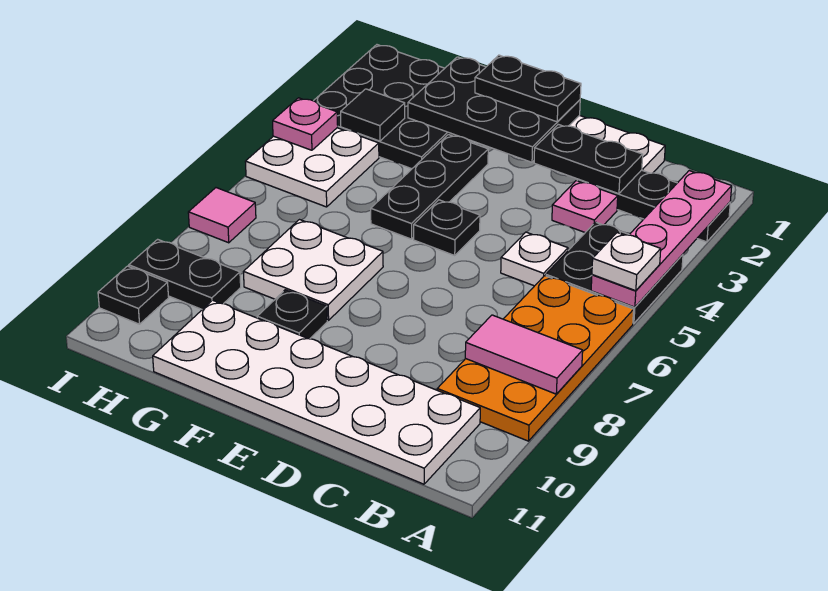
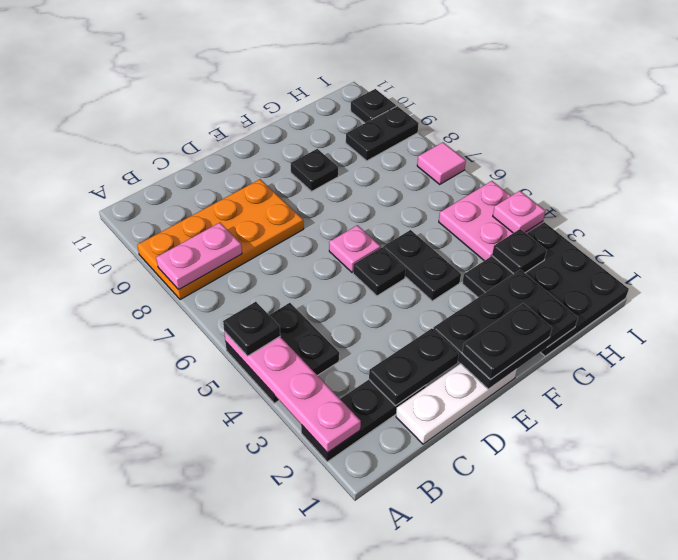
white plate A5 level 3 -> black plate A5 level 3
orange plate A6:B9 level 1 -> orange plate A8:D9 level 1
pink tile A8:B8 level 2 -> pink plate A8:B8 level 2
white plate B10:G11 level 1 -> none
pink plate C3 level 1 -> pink plate E6 level 1
white plate C5 level 1 -> none
black plate F3:F5 level 1 -> black plate F4:F5 level 1
white plate F7:G8 level 1 -> none
black tile H3 level 2 -> black plate H3 level 2
white plate H4:I5 level 1 -> pink plate H4:I5 level 1

